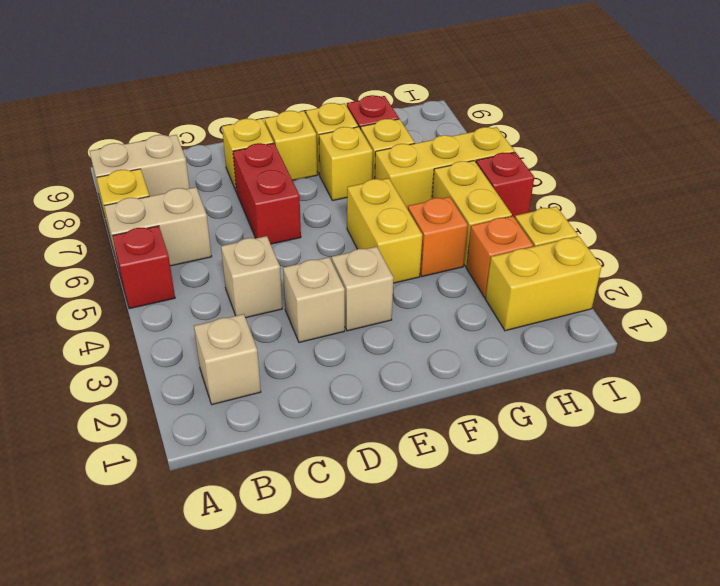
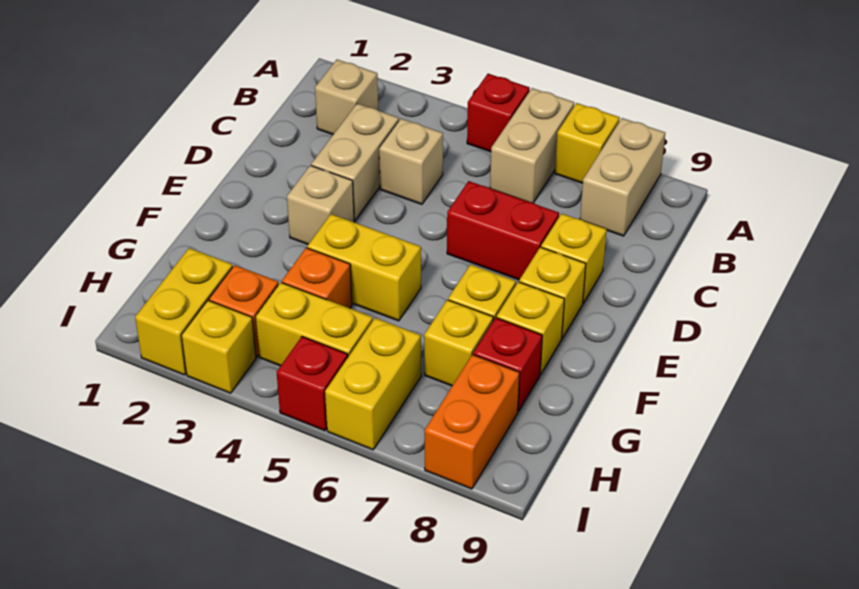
tan brick D3 level 1 -> tan brick C3:D3 level 1
yellow brick G6:I6 level 1 -> yellow brick H6:I6 level 1
none -> orange brick H8:I8 level 1

